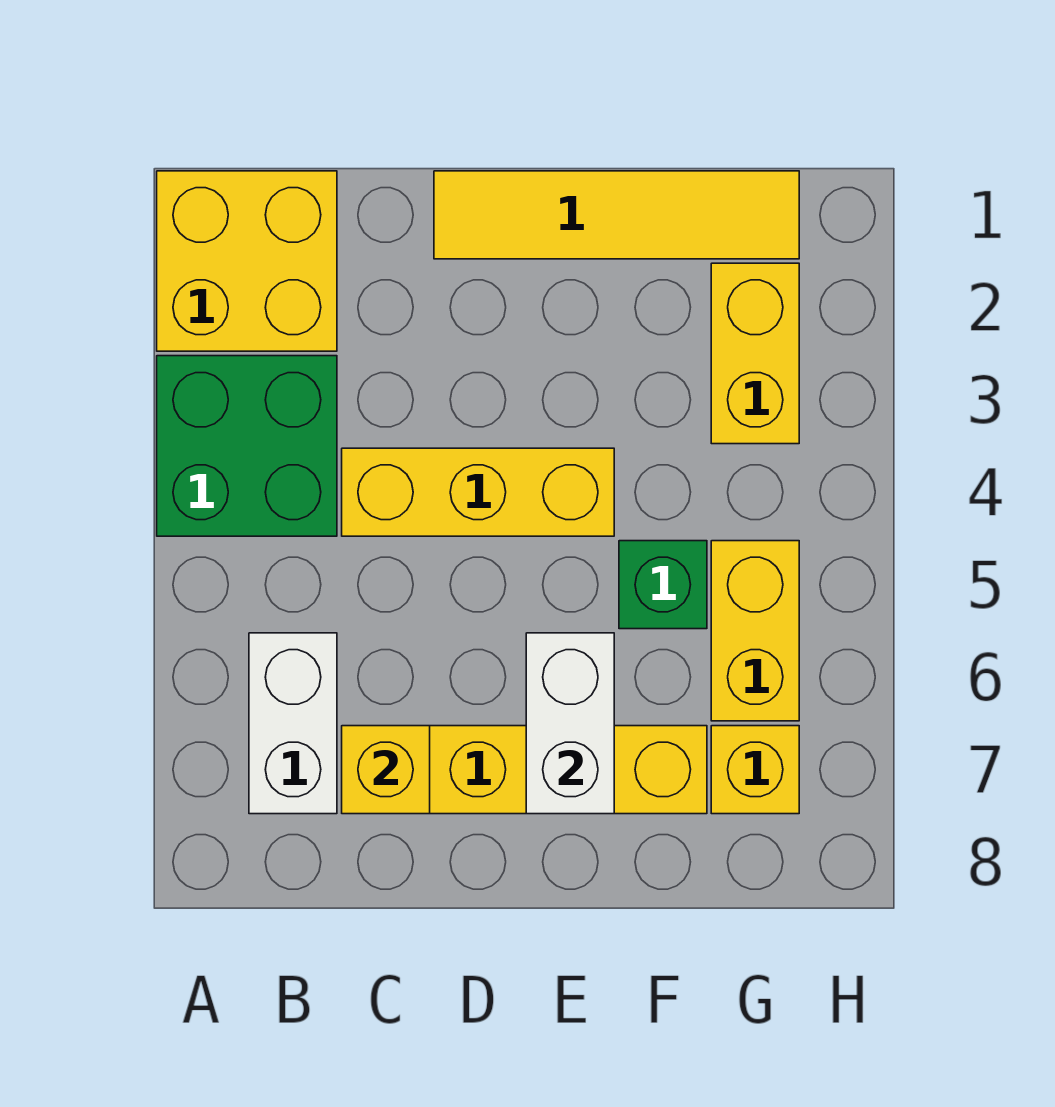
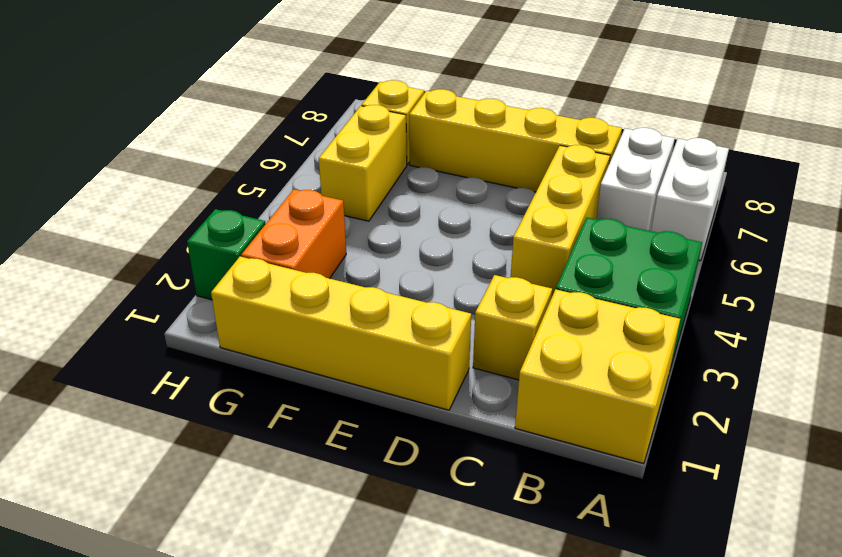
yellow brick C4:E4 level 1 -> yellow brick C4:C6 level 1
yellow brick C7 level 2 -> yellow brick C2 level 1
yellow tile D1:G1 level 1 -> yellow brick D1:G1 level 1
white brick E6:E7 level 2 -> white brick A6:A7 level 1
green brick F5 level 1 -> green brick H2 level 1
yellow brick G2:G3 level 1 -> orange brick G2:G3 level 1

